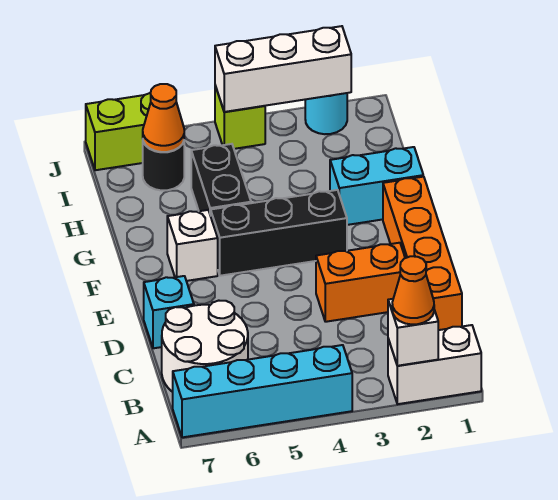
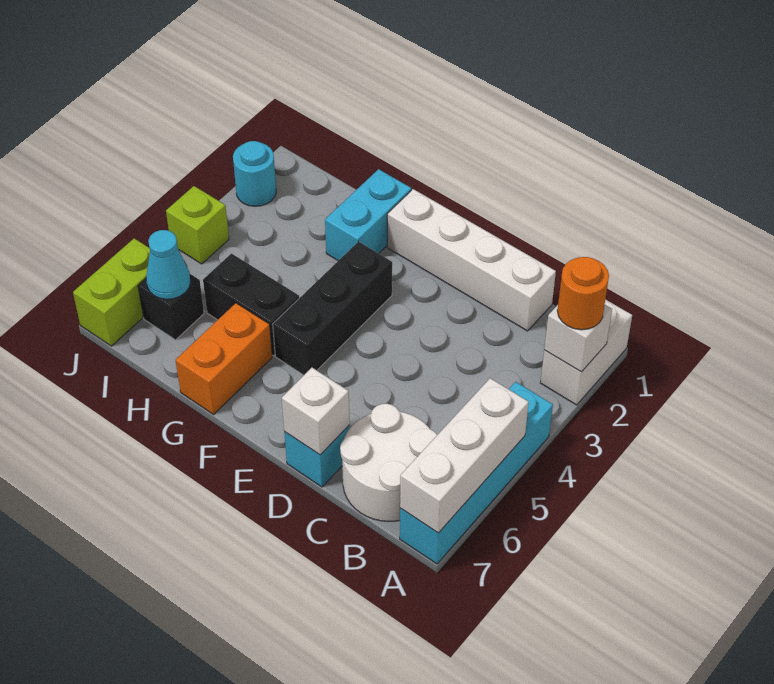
orange cone A2 level 3 -> orange round brick A2 level 3
orange brick C1:F1 level 1 -> white brick C1:F1 level 1
orange brick D2:D3 level 1 -> orange brick G6:G7 level 1
white brick F6 level 1 -> white brick D7 level 2
black round brick I6 level 1 -> black brick I6 level 1
orange cone I6 level 2 -> cyan cone I6 level 2
white brick J2:J4 level 2 -> white brick A5:A7 level 2

